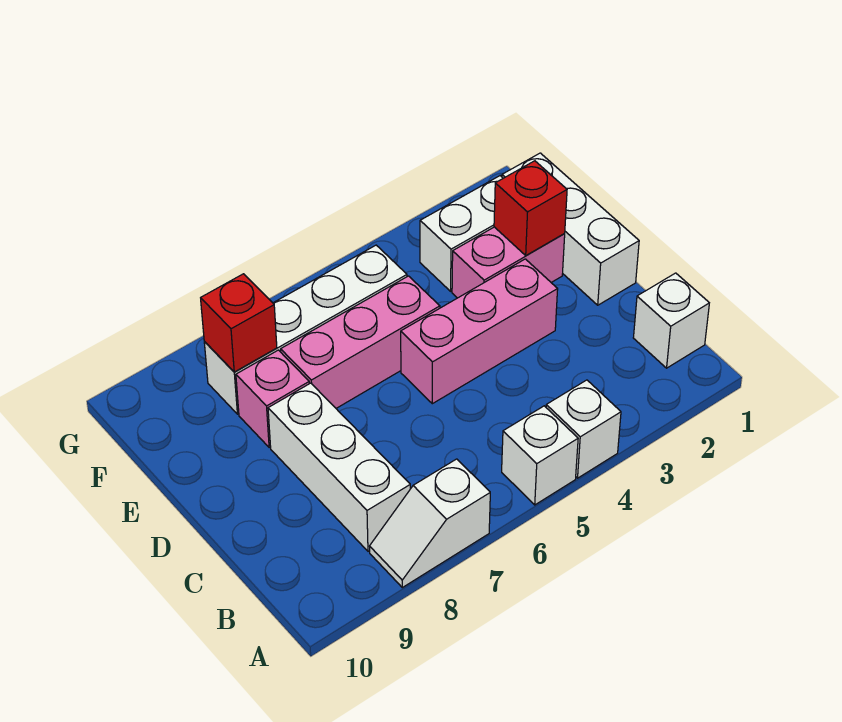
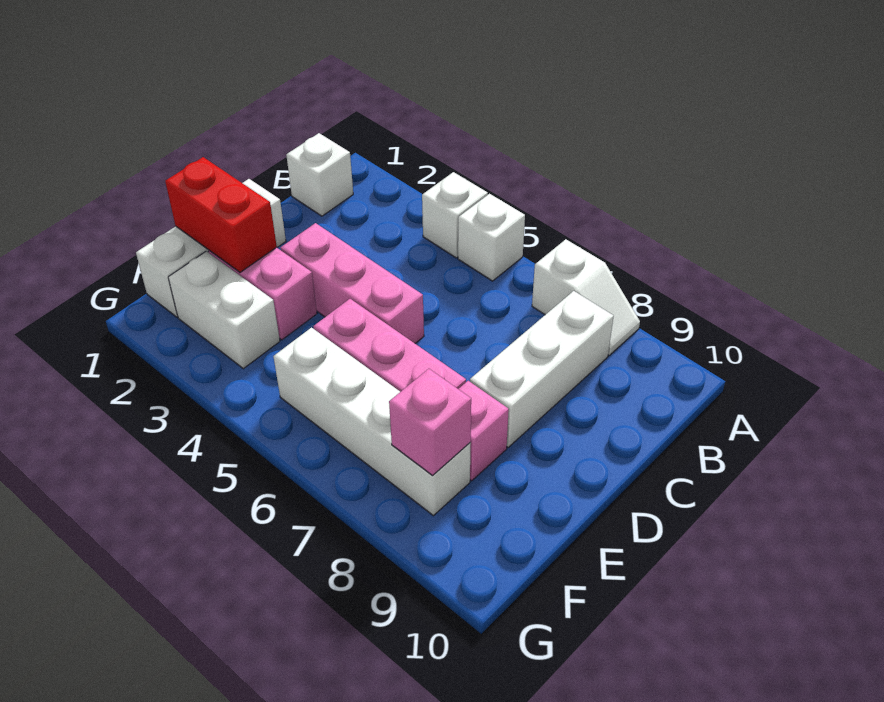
red brick E2 level 2 -> red brick E1:E2 level 2
red brick F8 level 2 -> pink brick F8 level 2

